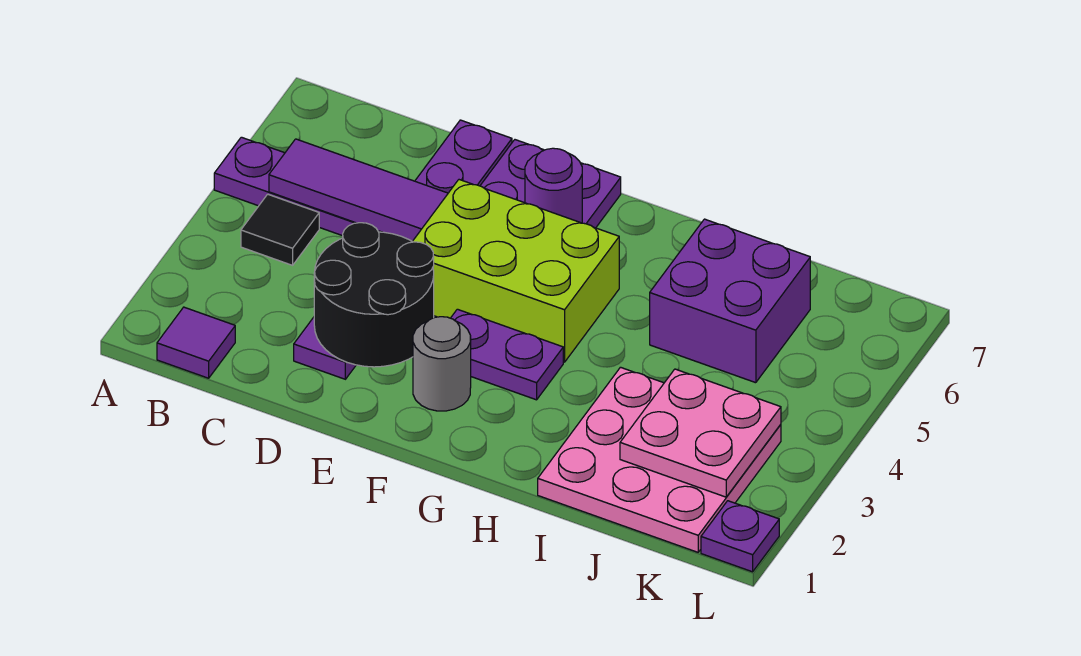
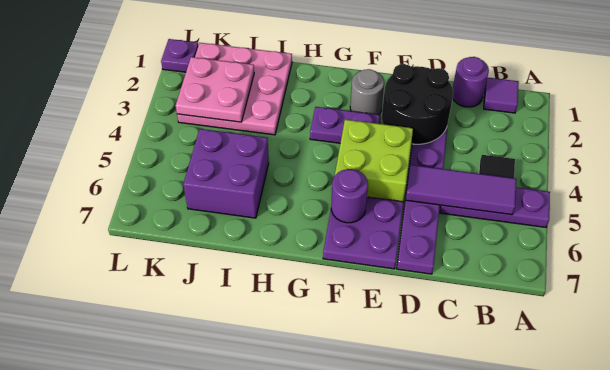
none -> purple round brick C1 level 1
lime brick E4:G5 level 1 -> lime brick E4:F5 level 1

